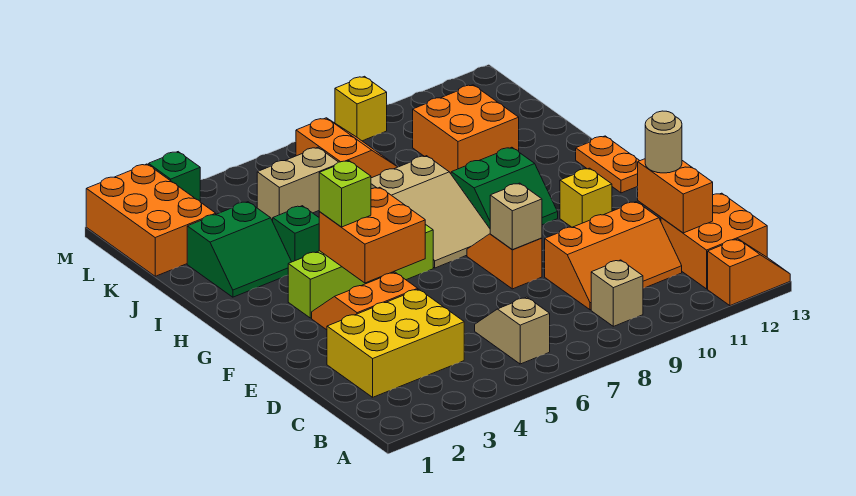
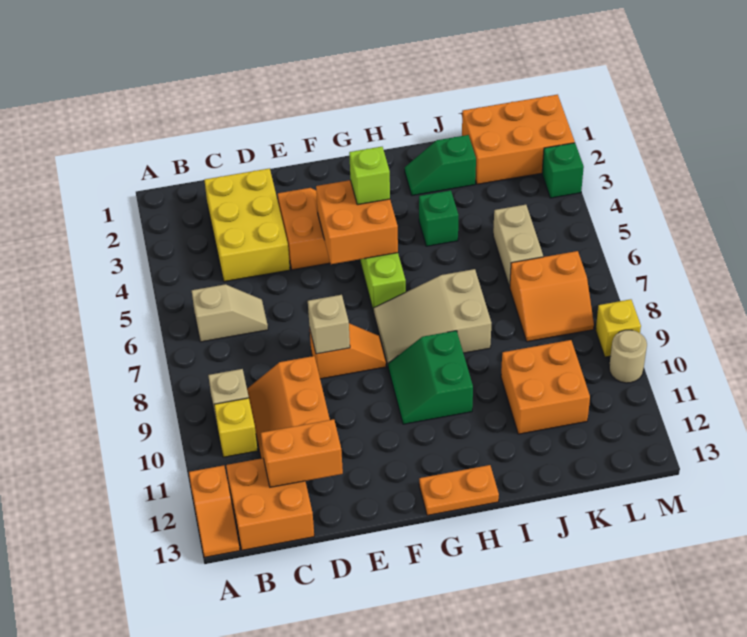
tan round brick D12 level 3 -> tan round brick M10 level 1
yellow brick F11 level 1 -> yellow brick B10 level 1
green slope I2:J3 level 1 top J -> green slope I2:J2 level 1 top J

